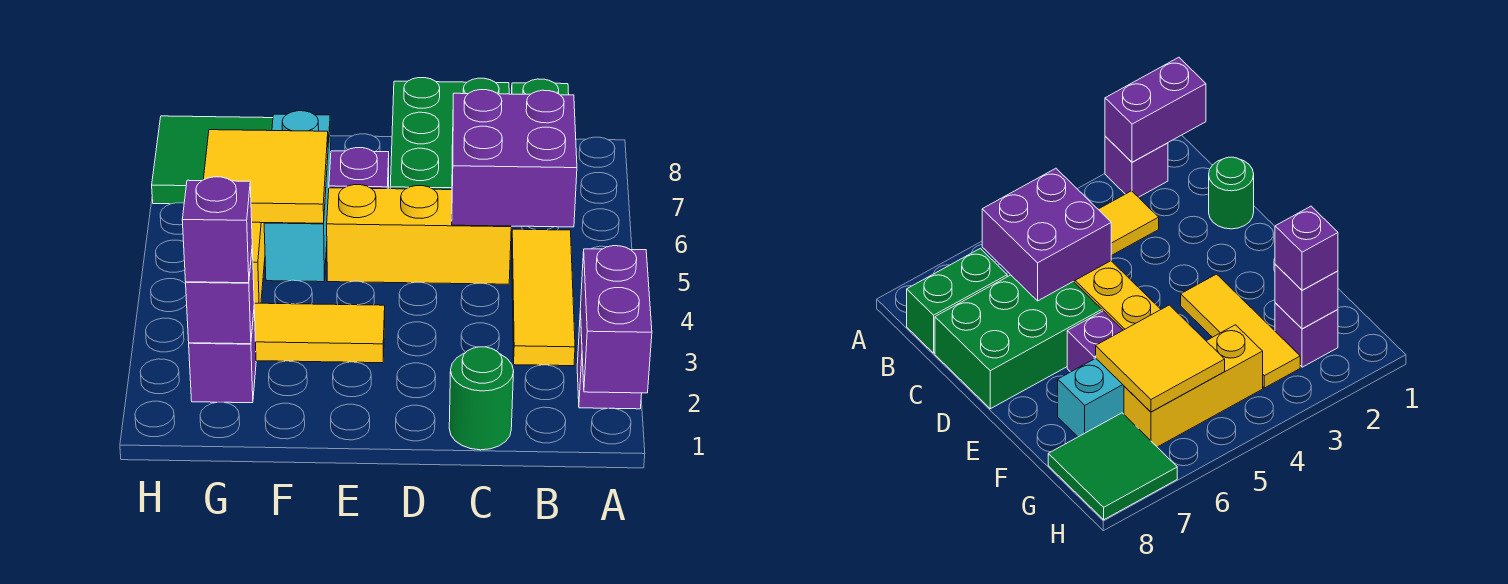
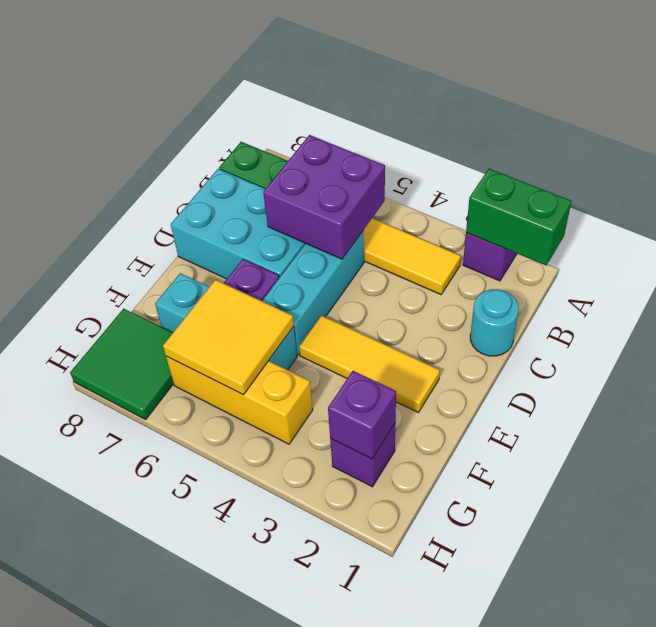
purple brick A1:A2 level 2 -> green brick A1:A2 level 2
green round brick C1 level 1 -> cyan round brick C1 level 1
yellow brick C5:E5 level 1 -> cyan brick C5:E5 level 1
green brick C6:D8 level 1 -> cyan brick C6:D8 level 1
yellow tile E3:G3 level 1 -> yellow tile E2:E4 level 1
purple brick G2 level 3 -> none

